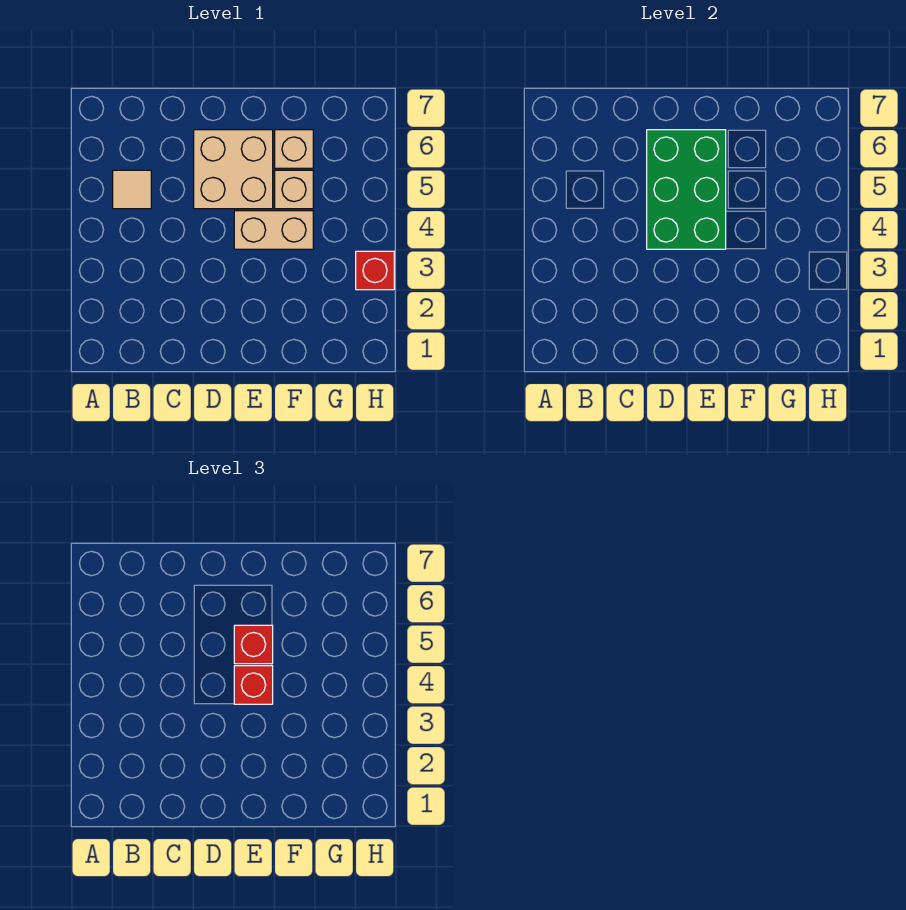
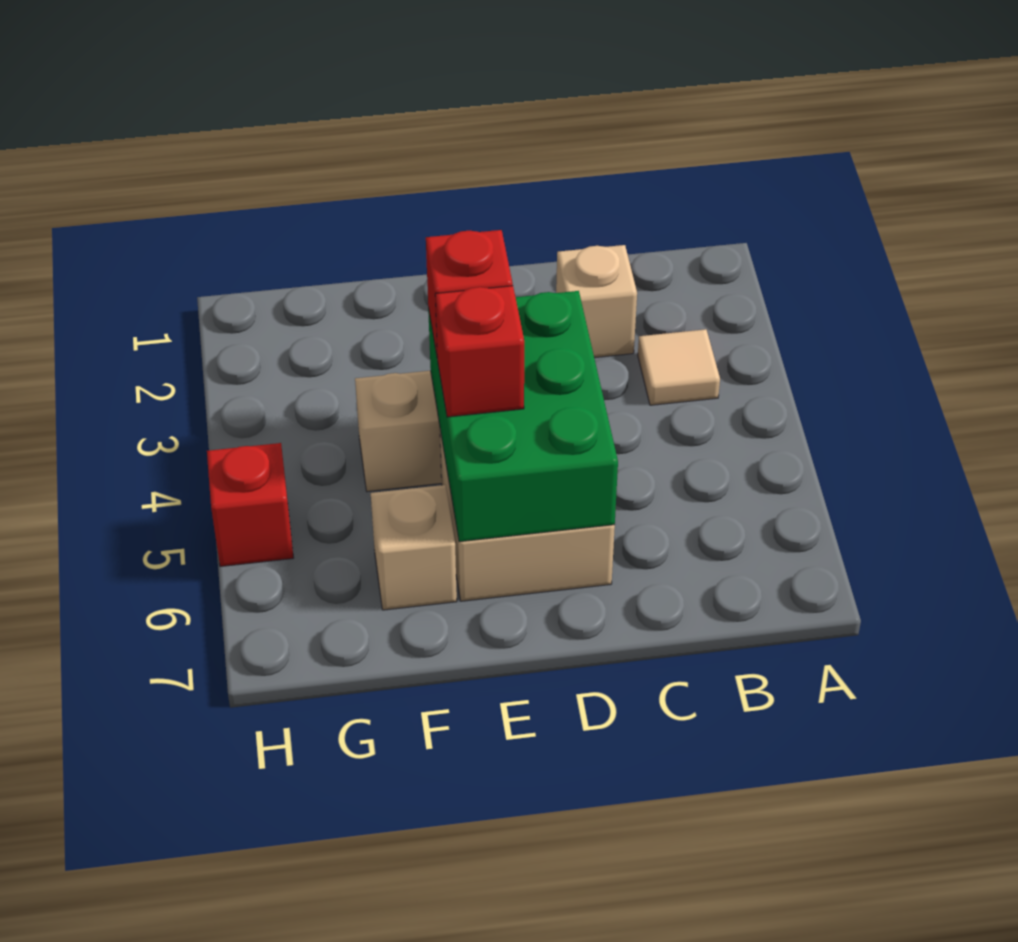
tan tile B5 level 1 -> tan tile B3 level 1
tan brick F5 level 1 -> tan brick C2 level 1
red brick H3 level 1 -> red brick H5 level 1

